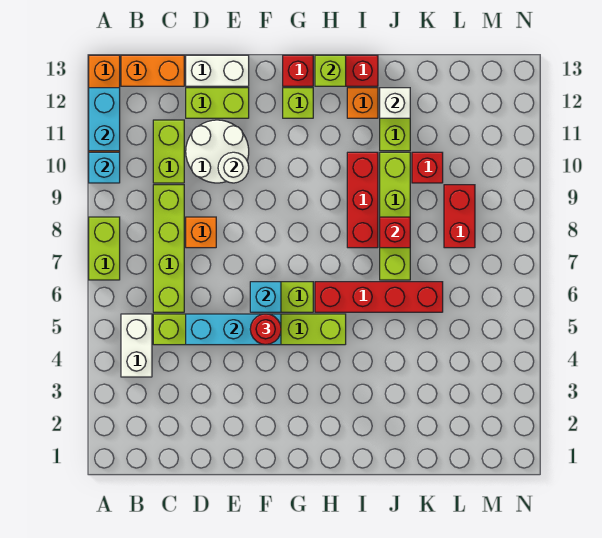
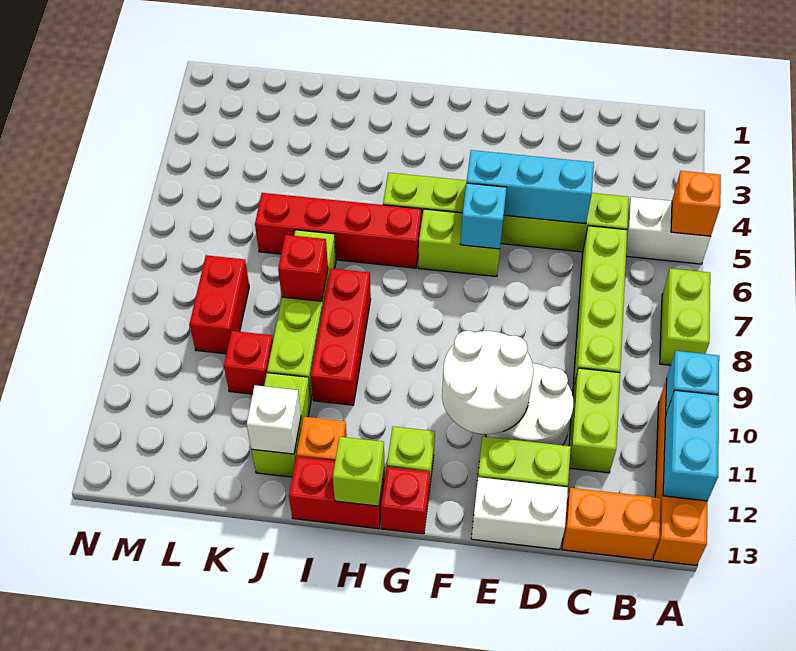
white brick B4:B5 level 1 -> white brick A5:B5 level 1
orange brick D8 level 1 -> orange brick A5 level 2
white round brick E10 level 2 -> white round brick E10:F11 level 2
red round brick F5 level 3 -> none

